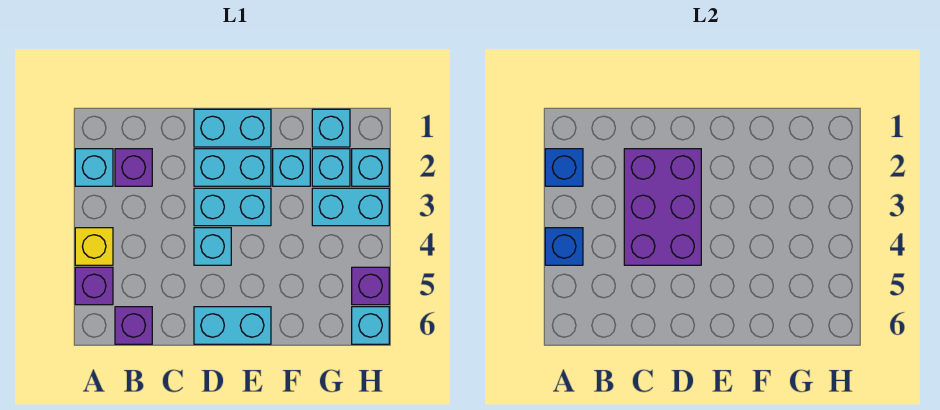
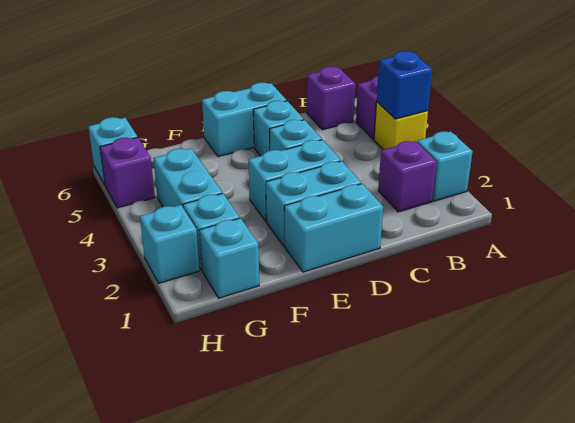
blue brick A2 level 2 -> none
purple brick C2:D4 level 2 -> none
cyan brick F2 level 1 -> cyan brick D5 level 1
cyan brick G3:H3 level 1 -> cyan brick G3:G4 level 1

